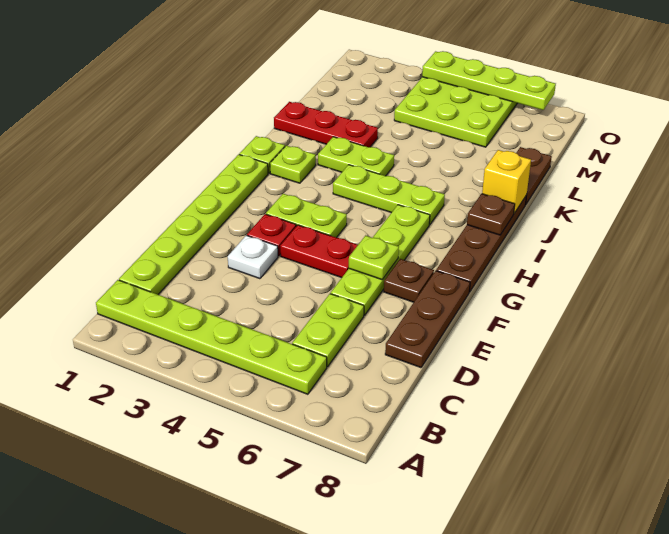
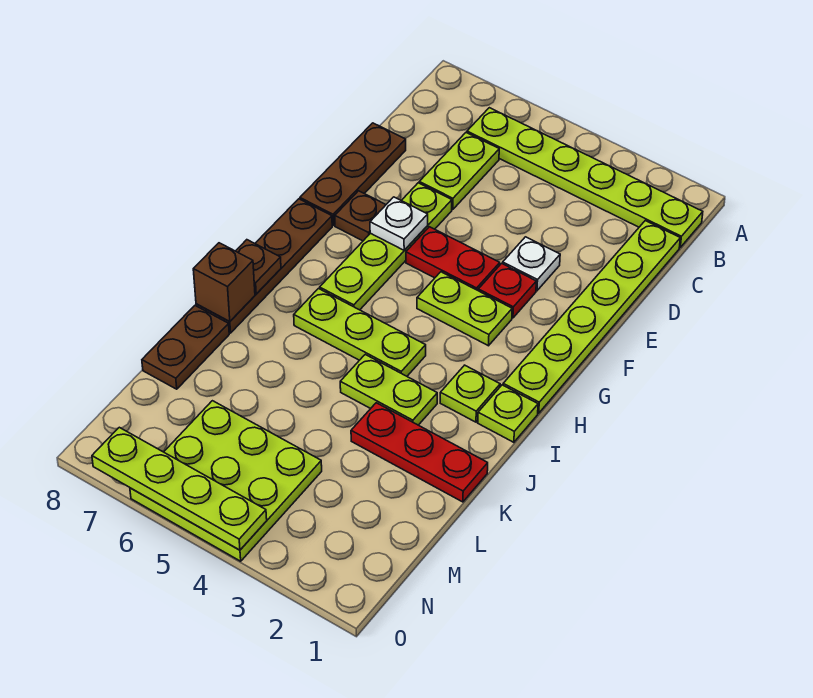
lime plate F6 level 2 -> white plate F6 level 2
yellow brick J8 level 2 -> brown brick J8 level 2

